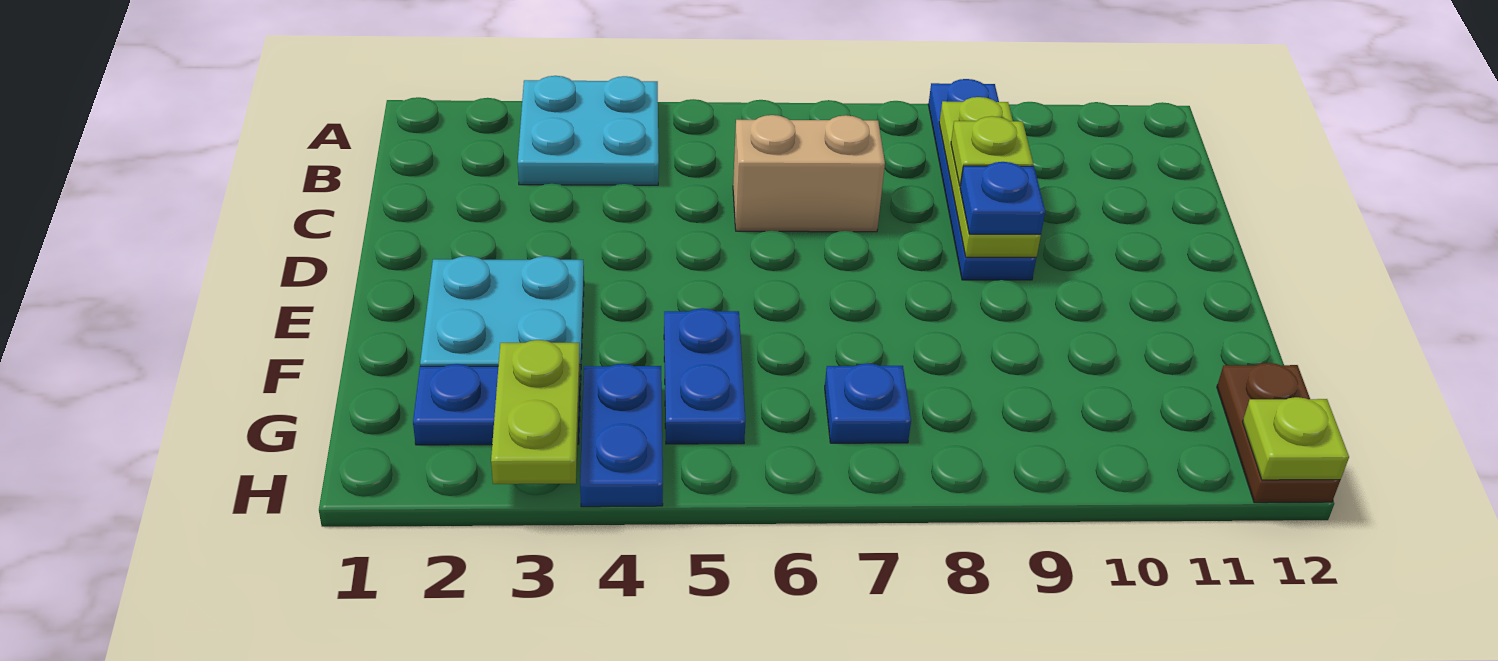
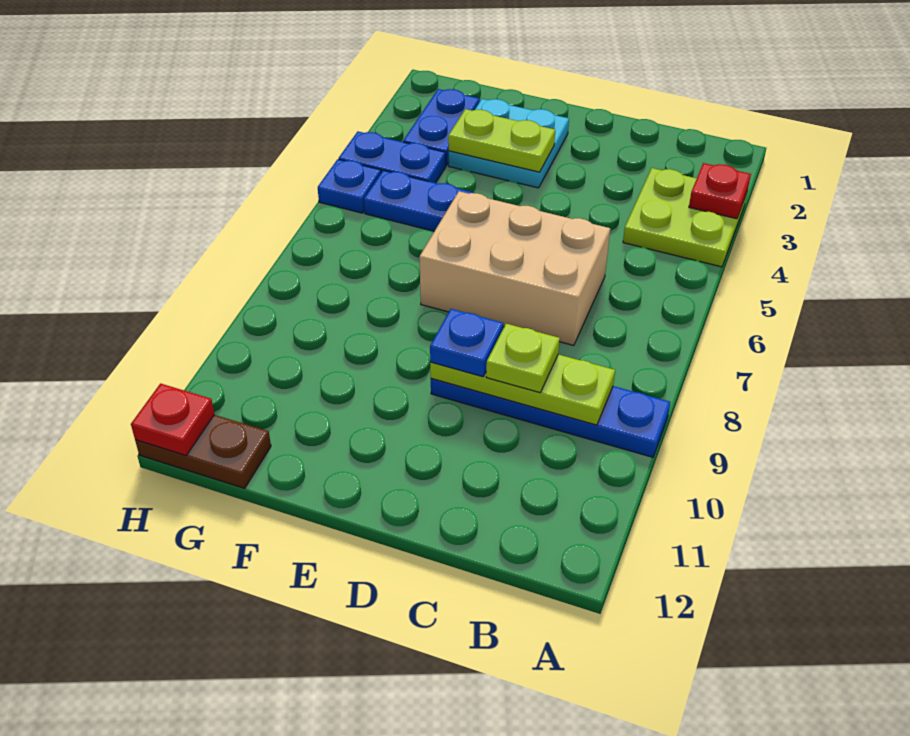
cyan plate A3:B4 level 1 -> lime plate A3:B4 level 1
none -> red plate A3 level 2
tan brick C6:C7 level 1 -> tan brick C6:E7 level 1
lime plate G3:H3 level 2 -> lime plate E3:F3 level 2
blue plate G7 level 1 -> blue plate H5 level 1
lime plate H12 level 2 -> red plate H12 level 2

